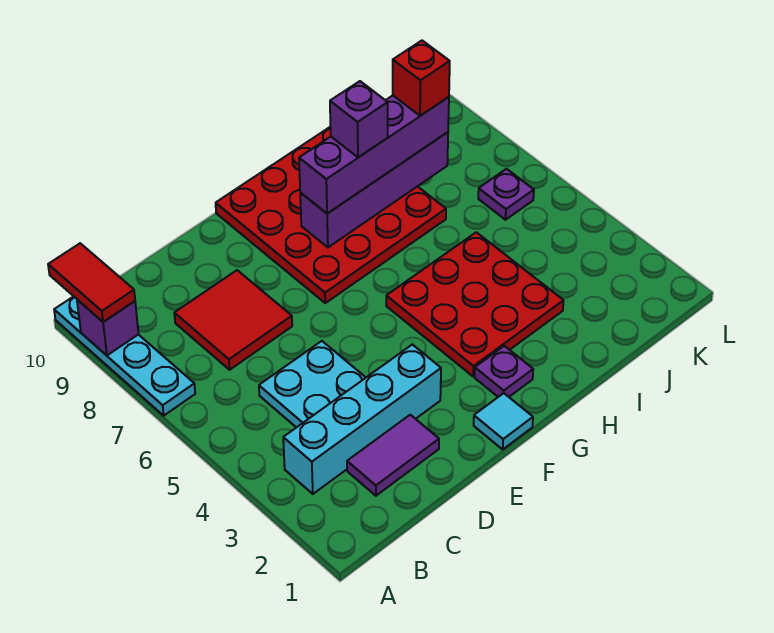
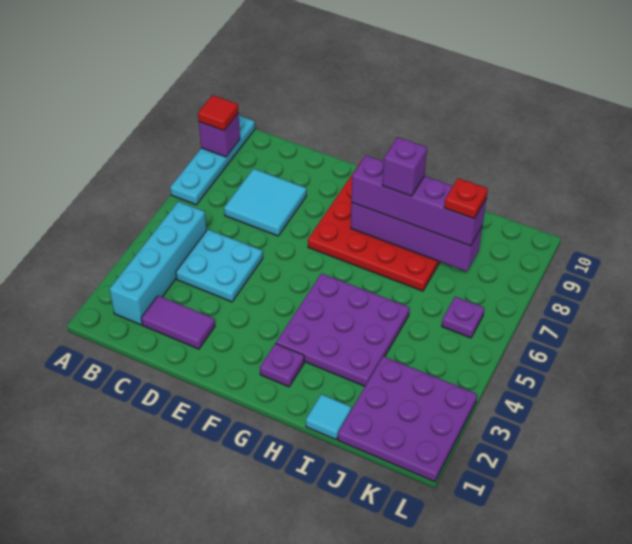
red tile A9:A10 level 3 -> red tile A9 level 3
cyan brick B3:E3 level 1 -> cyan brick B2:B5 level 1
red tile C7:D8 level 1 -> cyan tile C7:D8 level 1
cyan tile F1 level 1 -> cyan tile I1 level 1
red plate G3:I5 level 1 -> purple plate G3:I5 level 1
none -> purple plate J1:L3 level 1
red brick J8 level 4 -> red plate J8 level 4

